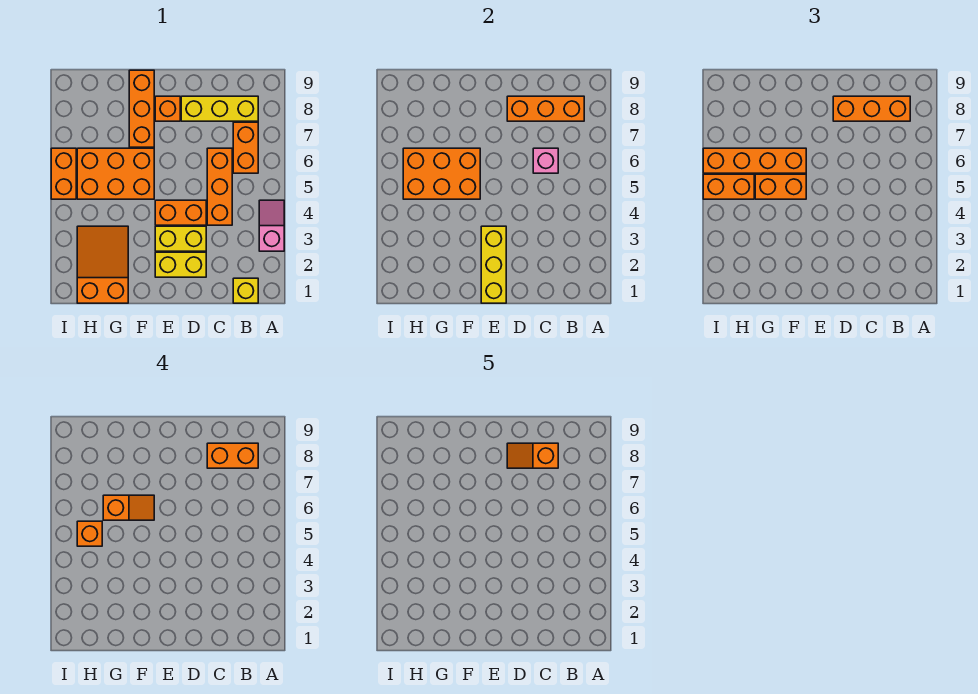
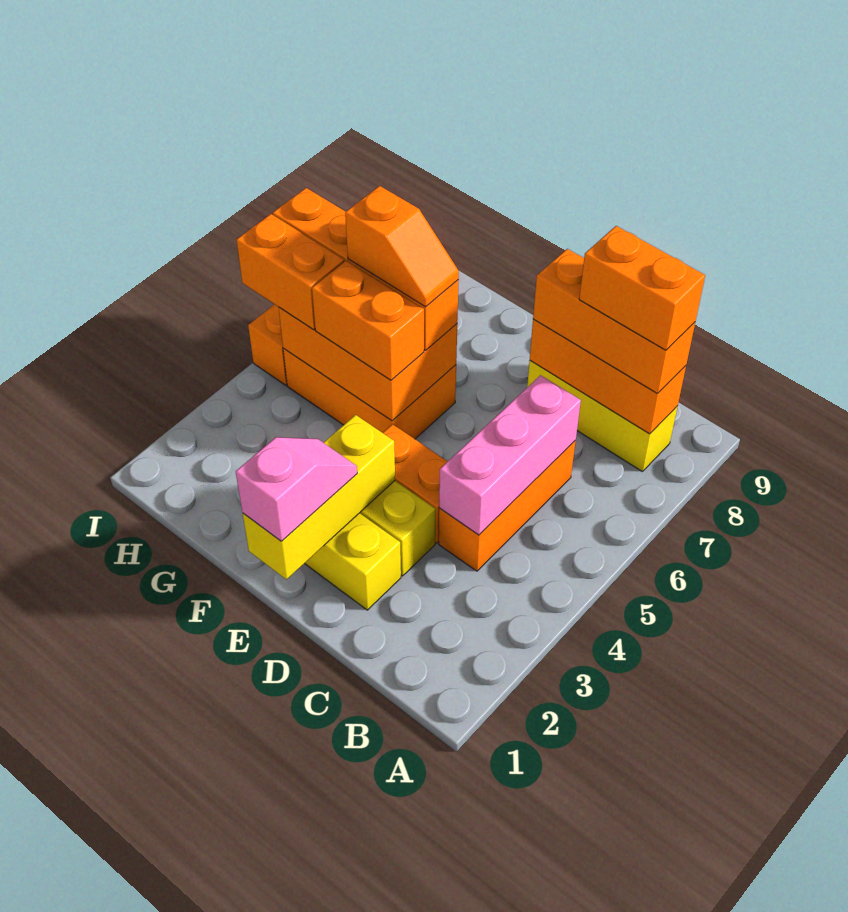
pink slope A3:A4 level 1 top 3 -> pink slope E1:E2 level 3 top 1
yellow brick B1 level 1 -> none
orange brick B6:B7 level 1 -> none
pink brick C6 level 2 -> pink brick C4:C6 level 2
orange slope C8:D8 level 5 top C -> none
orange brick E8 level 1 -> none
orange brick F7:F9 level 1 -> none
orange slope G1:H3 level 1 top 1 -> none
orange brick H5 level 4 -> none

